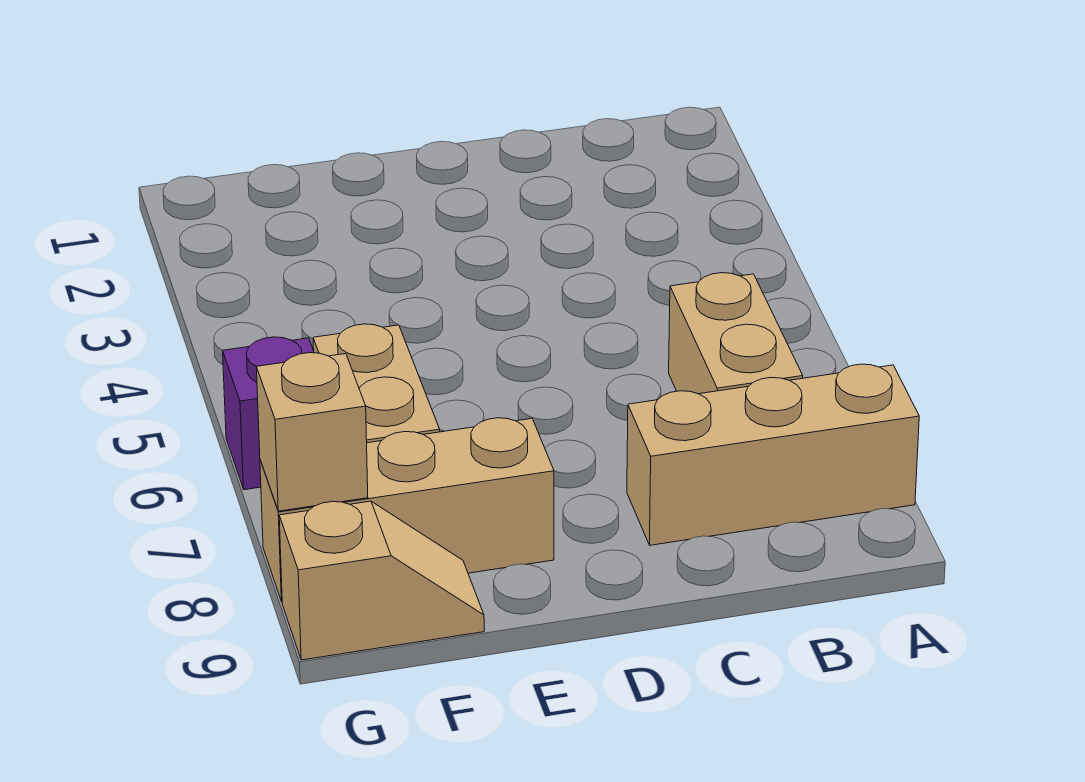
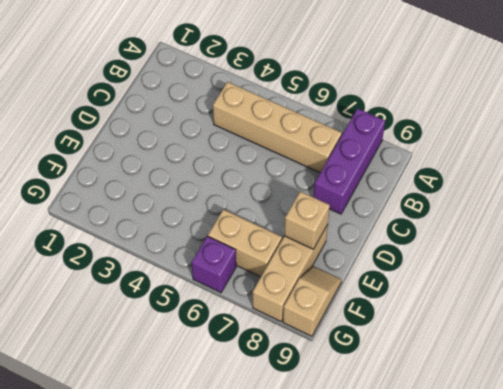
tan brick A8:C8 level 1 -> purple brick A8:C8 level 1
tan brick B6:B7 level 1 -> tan brick B4:B7 level 1
tan brick G8 level 2 -> tan brick E8 level 2

